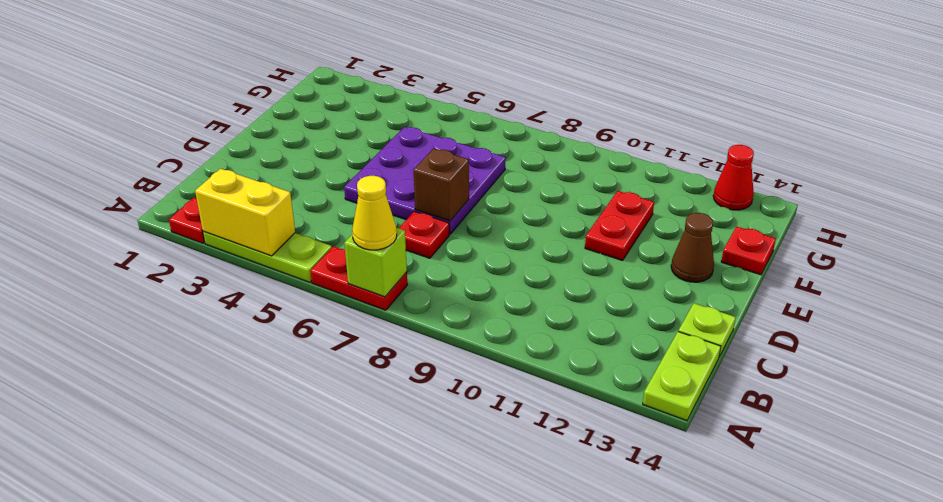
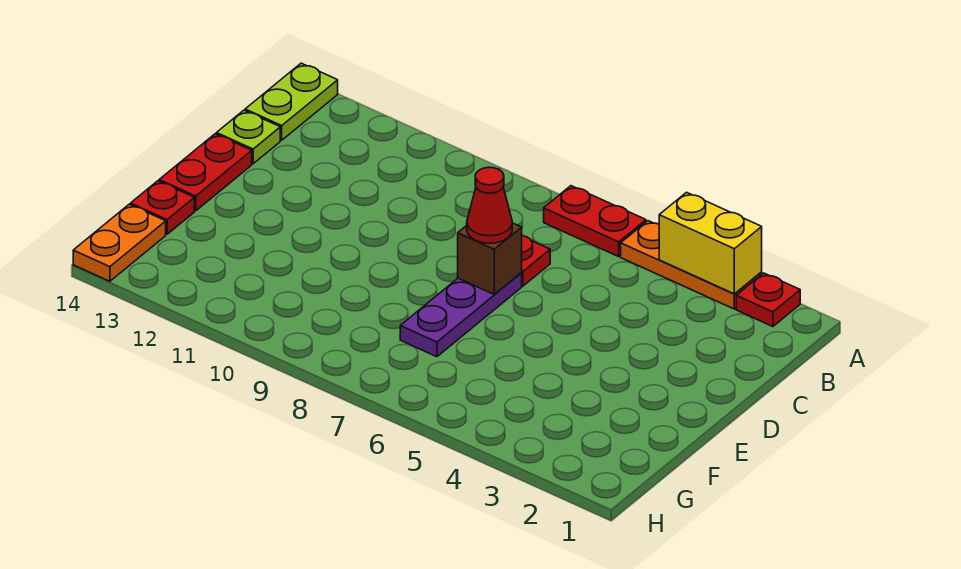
lime plate A3:A5 level 1 -> orange plate A3:A5 level 1
lime brick A7 level 2 -> none
yellow cone A7 level 3 -> none
purple plate D5:F7 level 1 -> purple plate D7:F7 level 1
red plate E11:F11 level 1 -> red plate D14:E14 level 1
brown cone E13 level 1 -> none
none -> orange plate G14:H14 level 1
red cone H13 level 1 -> red cone D7 level 3

